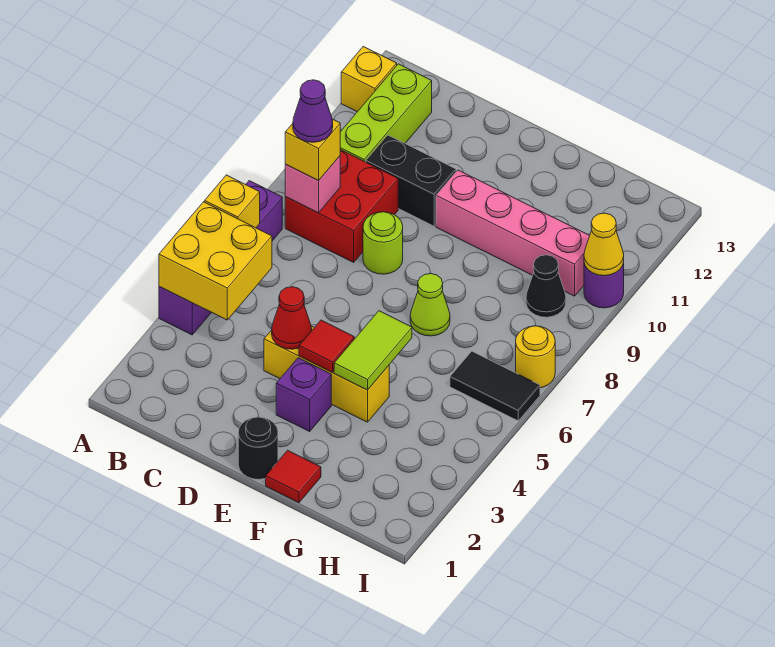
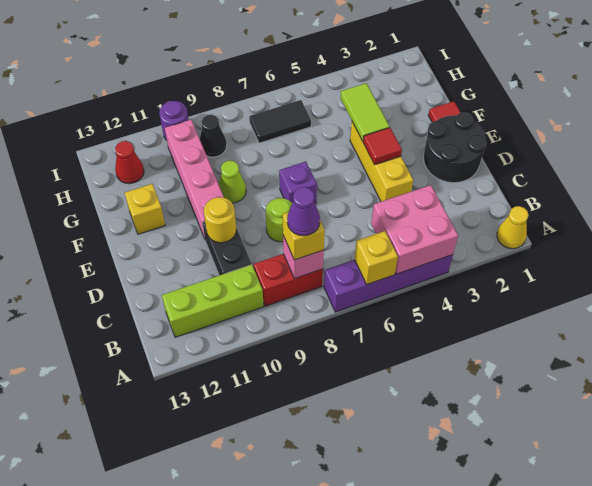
yellow brick A4:B5 level 2 -> pink brick A4:B5 level 2
yellow brick A12 level 1 -> yellow brick F12 level 1
red brick B8:C9 level 1 -> red brick B8:B9 level 1
red cone D4 level 2 -> red cone H12 level 1
black round brick E1 level 1 -> black round brick D1:E2 level 1
purple brick E3 level 1 -> purple brick E7 level 1
lime tile F4:F5 level 2 -> lime tile F4:G4 level 2
lime cone F7 level 1 -> lime cone F9 level 1
black tile H6:I6 level 1 -> black tile H6:H7 level 1
yellow round brick I7 level 1 -> yellow round brick D10 level 2
yellow cone I10 level 2 -> yellow cone A1 level 1

